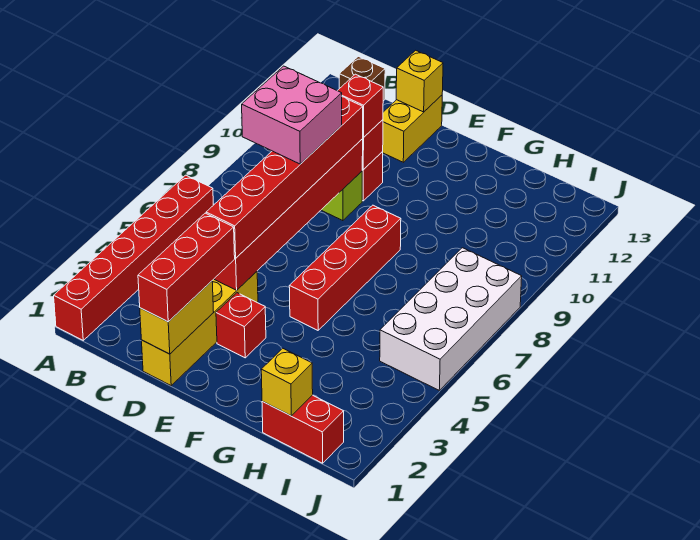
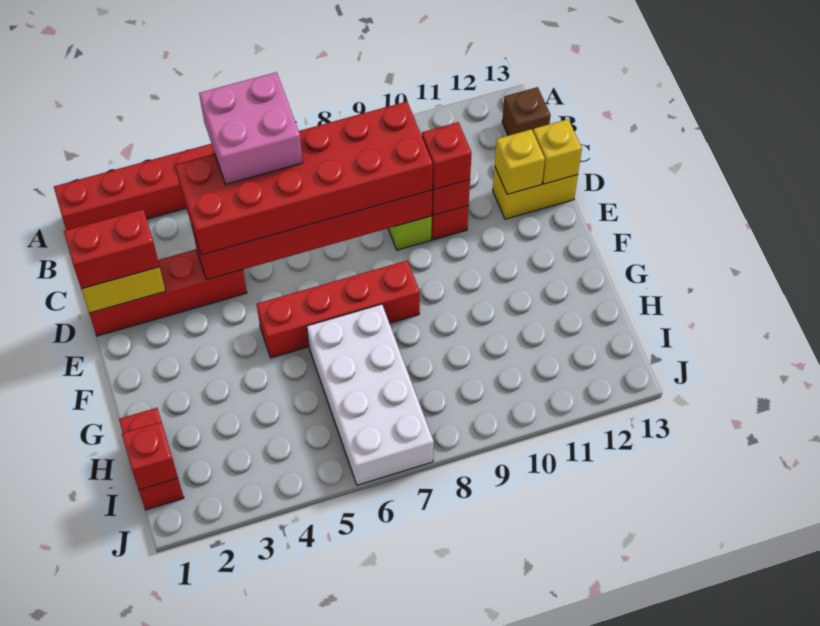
pink brick C7:D8 level 4 -> pink brick B5:C6 level 4
yellow brick D1:D4 level 1 -> red brick D1:D4 level 1
red brick D1:D3 level 3 -> red brick D1:D2 level 3
red brick D4:D9 level 3 -> red brick C4:D9 level 3
red brick E3 level 1 -> red brick I1 level 2
yellow brick H1 level 2 -> yellow brick D12 level 2
white brick I5:J8 level 1 -> white brick G6:J7 level 1

